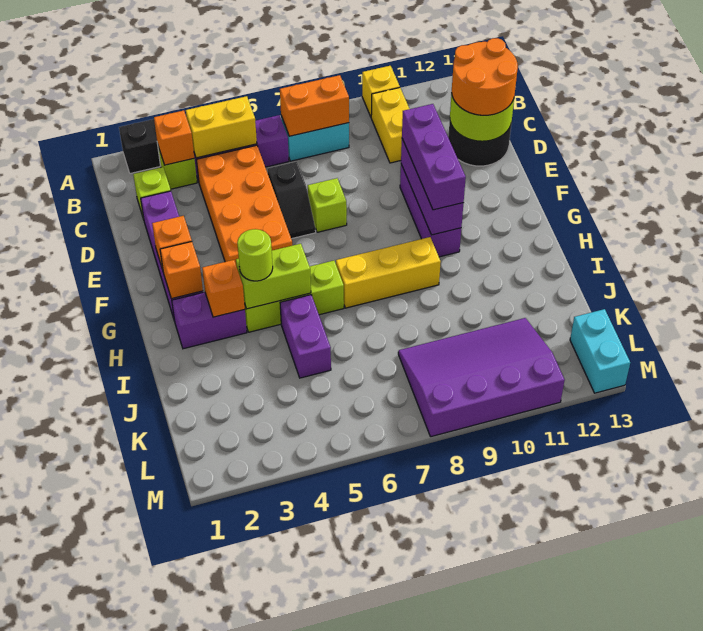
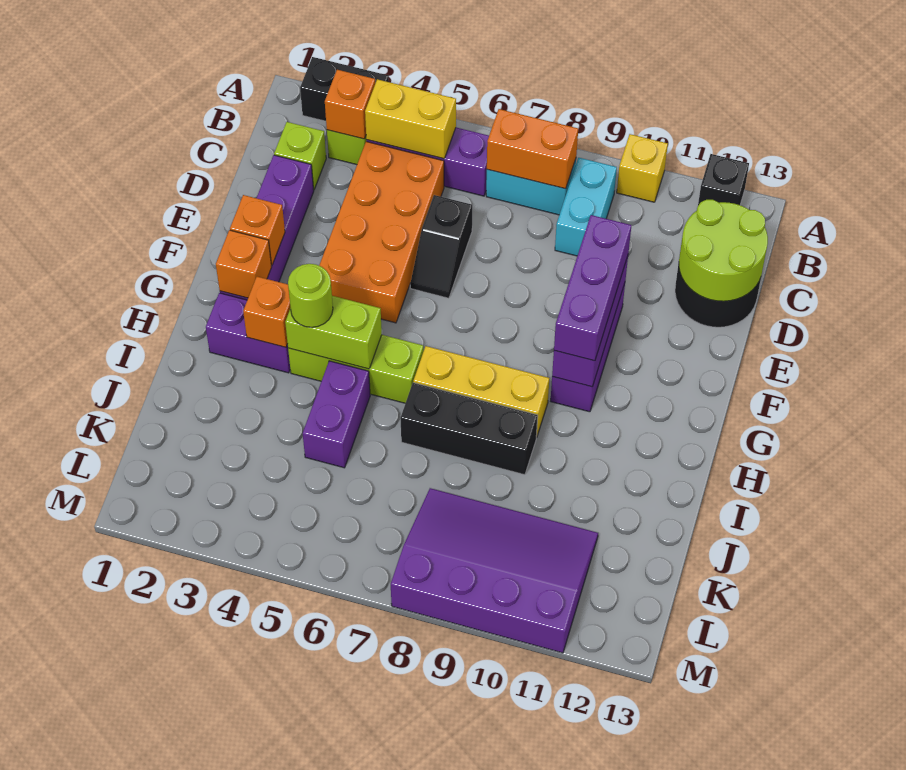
none -> black brick A12 level 1
yellow brick B10:C10 level 1 -> none
orange round brick C12:D13 level 3 -> none
lime brick E7 level 1 -> none
none -> black brick I7:I9 level 1
cyan brick L13:M13 level 1 -> cyan brick B9:C9 level 1

